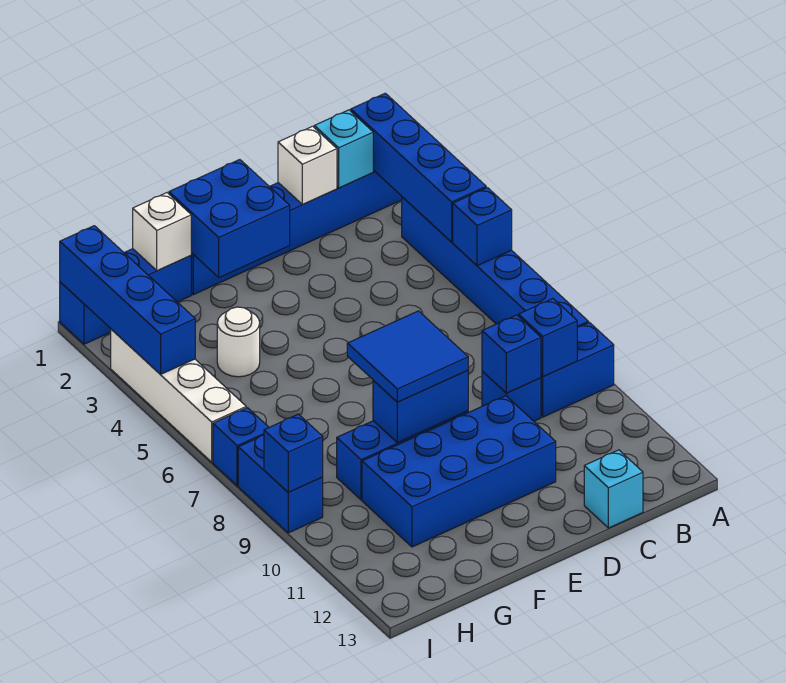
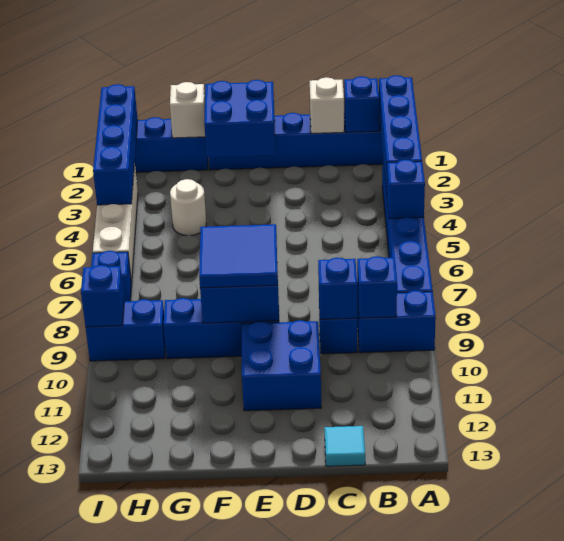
cyan brick B1 level 2 -> blue brick B1 level 2
cyan brick C13 level 1 -> cyan tile C13 level 1
blue brick D10:G11 level 1 -> blue brick D10:E11 level 1
blue brick I8:I9 level 1 -> blue brick H9:I9 level 1

